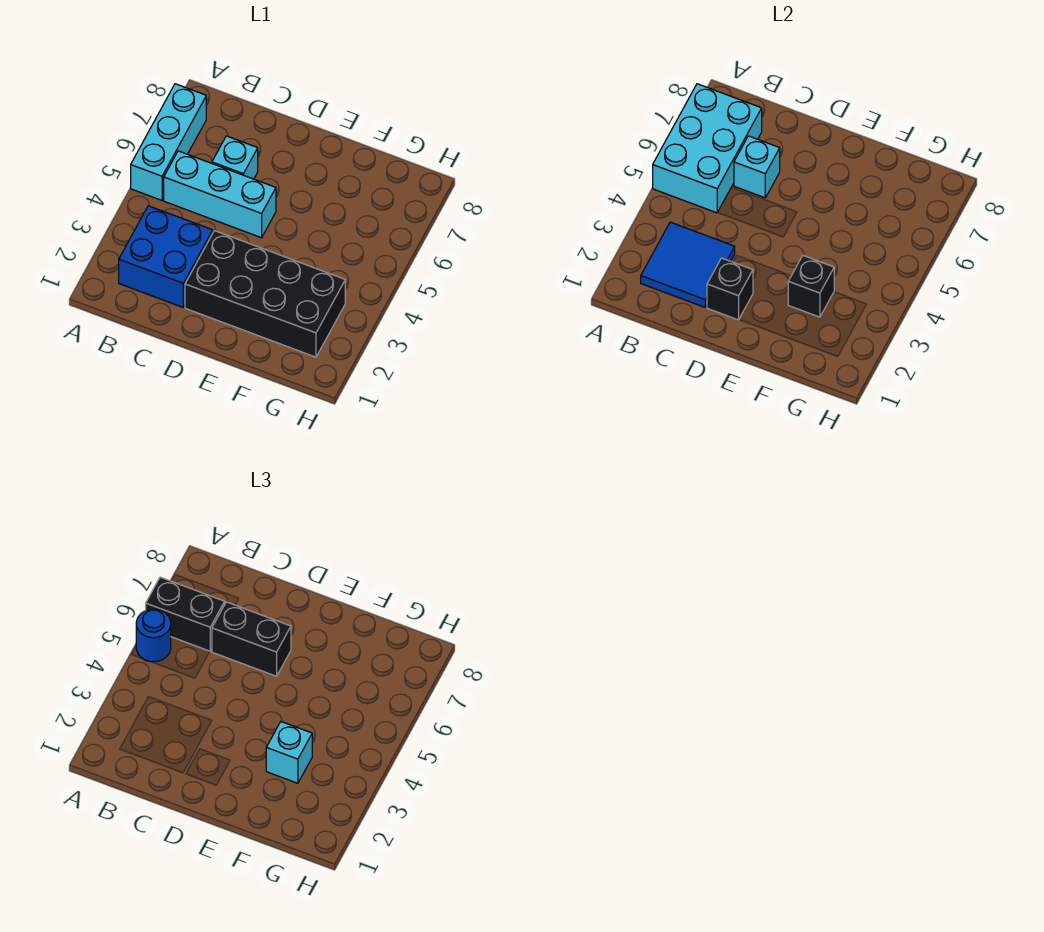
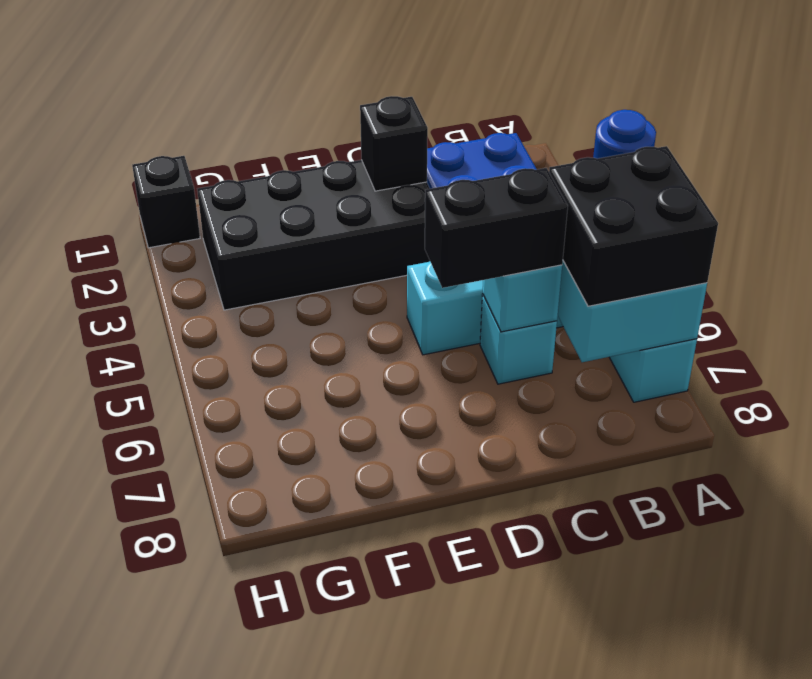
black brick A6:B6 level 3 -> black brick A6:B7 level 3
blue tile B2:C3 level 2 -> none
black brick F3 level 2 -> black brick H1 level 1
cyan brick F3 level 3 -> none

